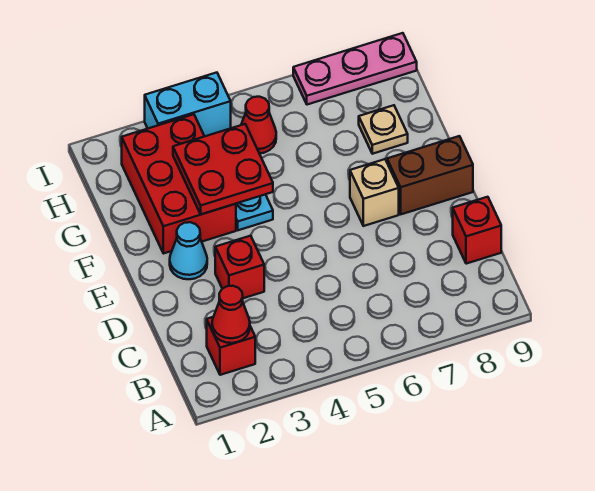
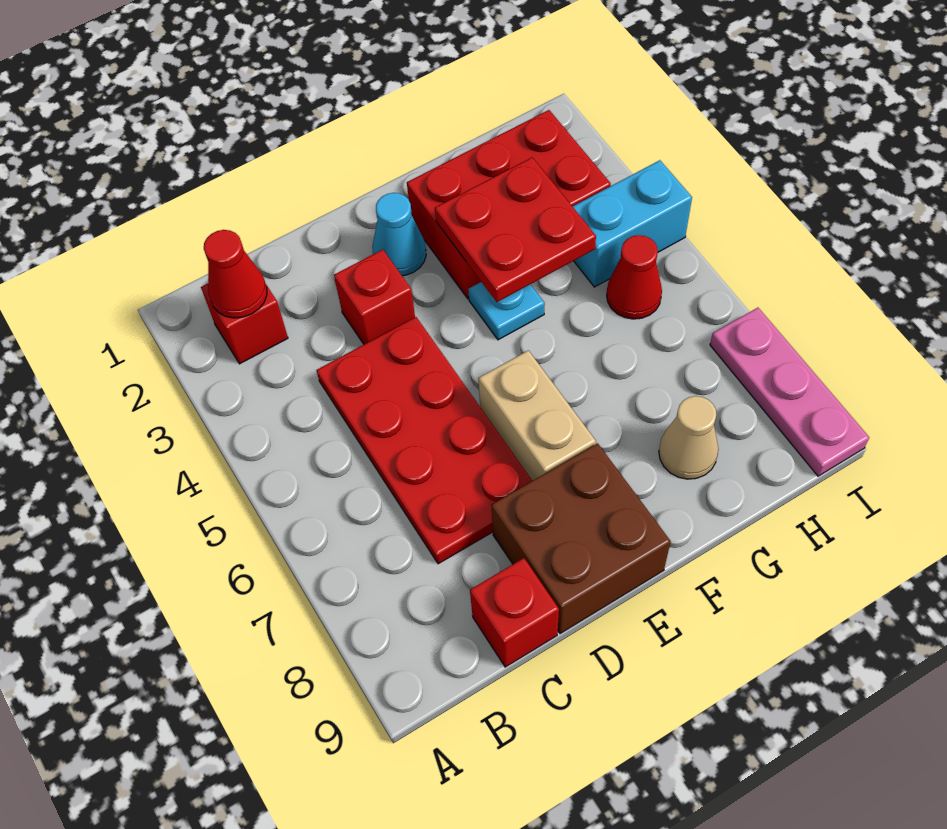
none -> red plate C4:D7 level 1
tan brick E7 level 1 -> tan brick E6:E7 level 1
brown brick E8:E9 level 1 -> brown brick D8:E9 level 1
tan plate G8 level 1 -> tan cone G8 level 1
cyan brick I3:I4 level 1 -> cyan brick H4:I4 level 1

